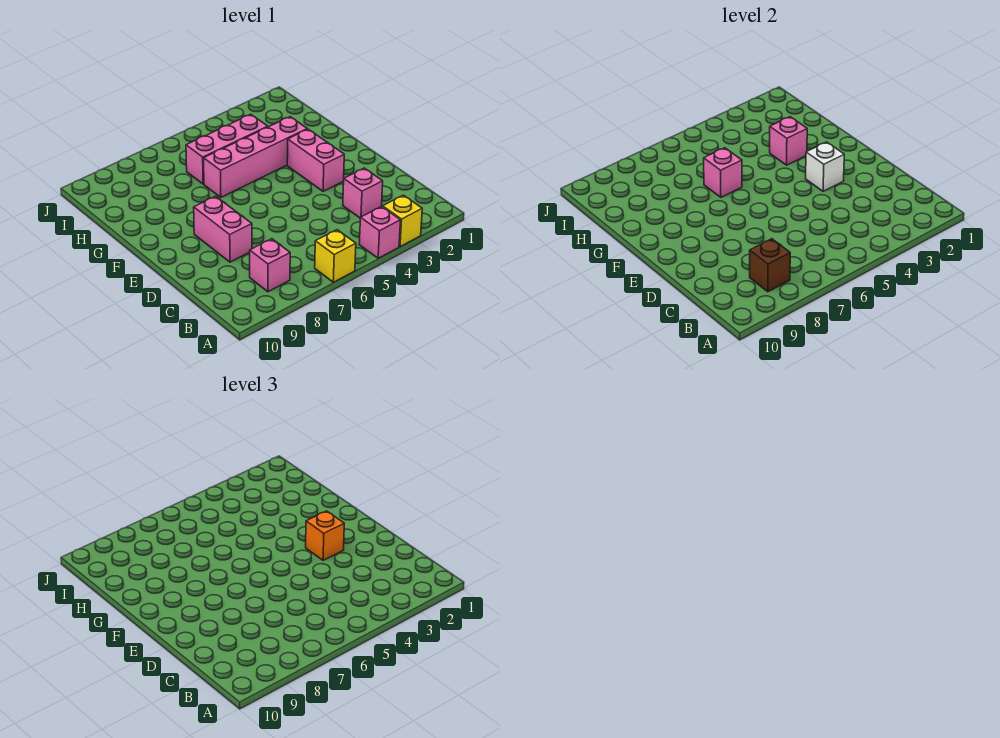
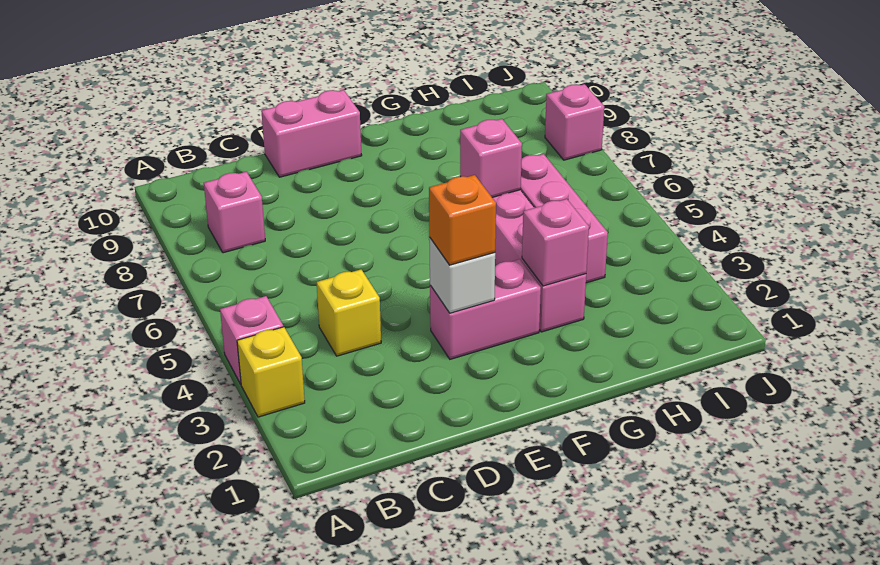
yellow brick A6 level 1 -> yellow brick C4 level 1
brown brick B8 level 2 -> none
pink brick C3 level 1 -> pink brick J8 level 1
pink brick D8:E8 level 1 -> pink brick D10:E10 level 1

